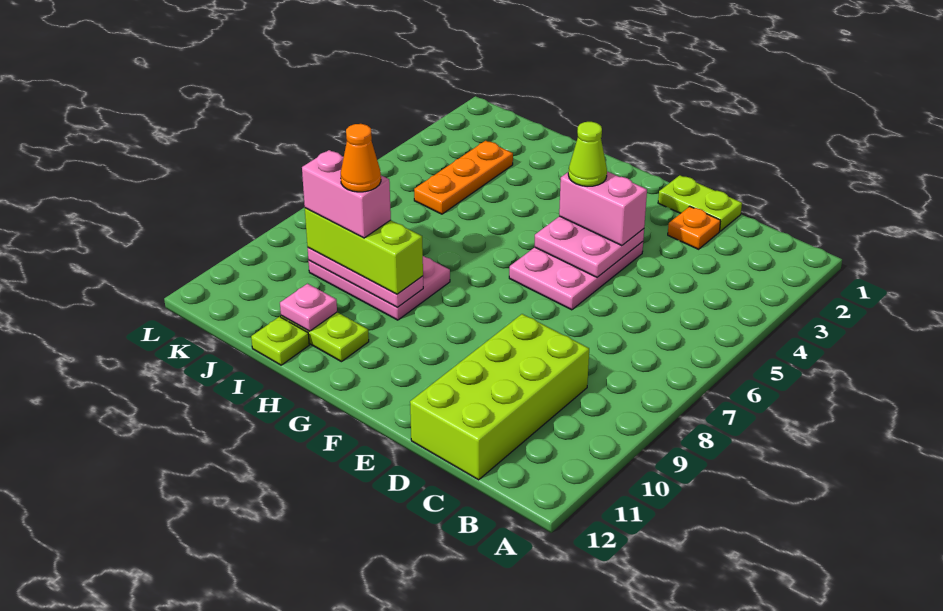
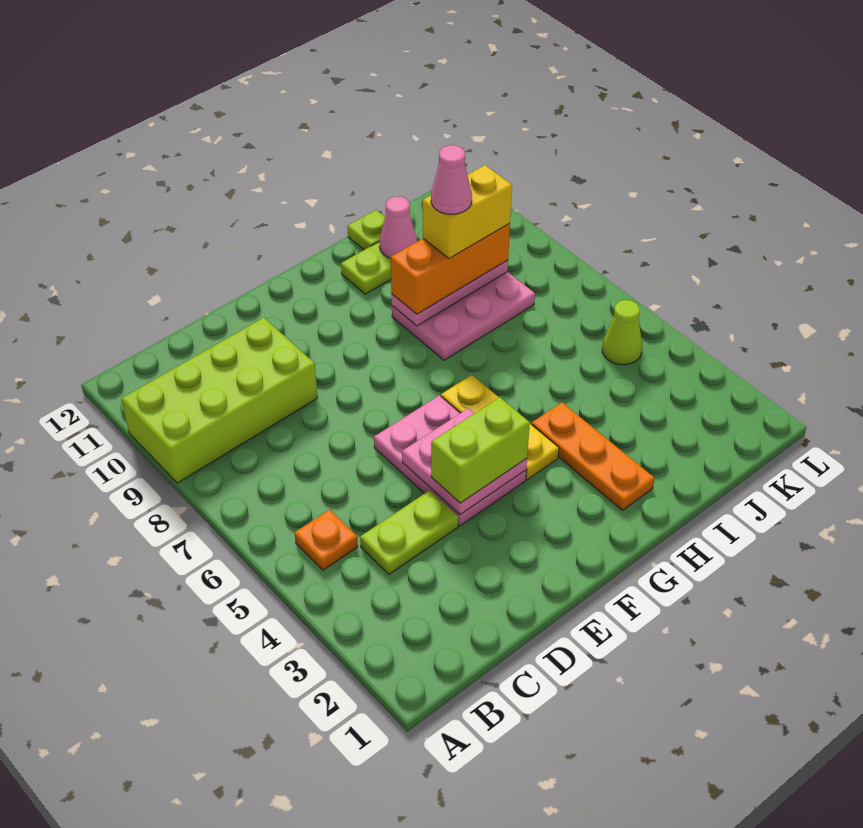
lime brick C9:D12 level 1 -> lime brick A9:D10 level 1
lime plate D1:E1 level 1 -> lime plate C4:D4 level 1
orange plate D2 level 1 -> orange plate B5 level 1
pink brick E4:F4 level 3 -> lime brick E4:F4 level 3
lime cone F4 level 4 -> lime cone K5 level 1
none -> yellow plate G4:G6 level 1
lime brick H9:J9 level 3 -> orange brick H9:J9 level 3
pink brick I9:J9 level 4 -> yellow brick I9:J9 level 4
orange cone I9 level 5 -> pink cone I9 level 5
pink plate I11 level 2 -> pink cone I11 level 2
orange plate J3:J5 level 1 -> orange plate H2:H4 level 1

